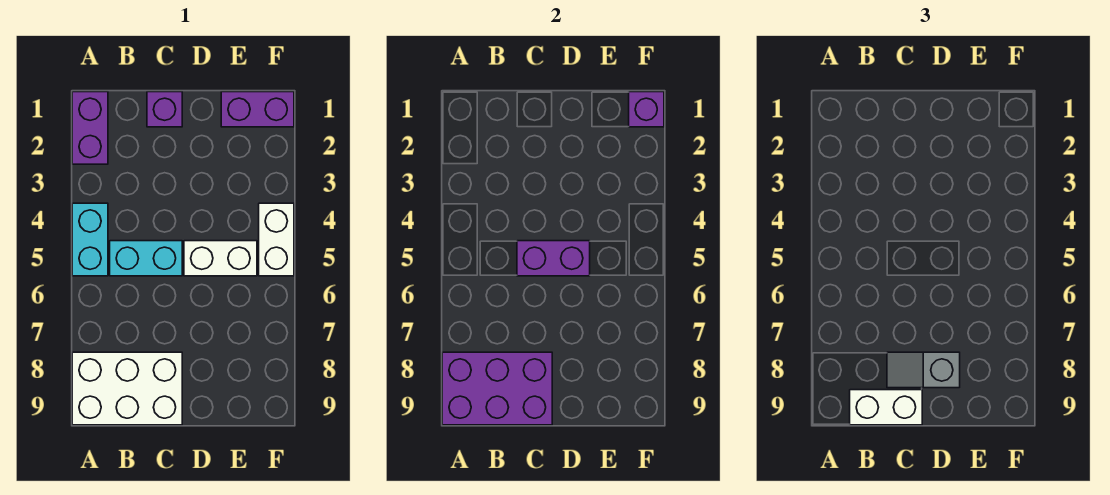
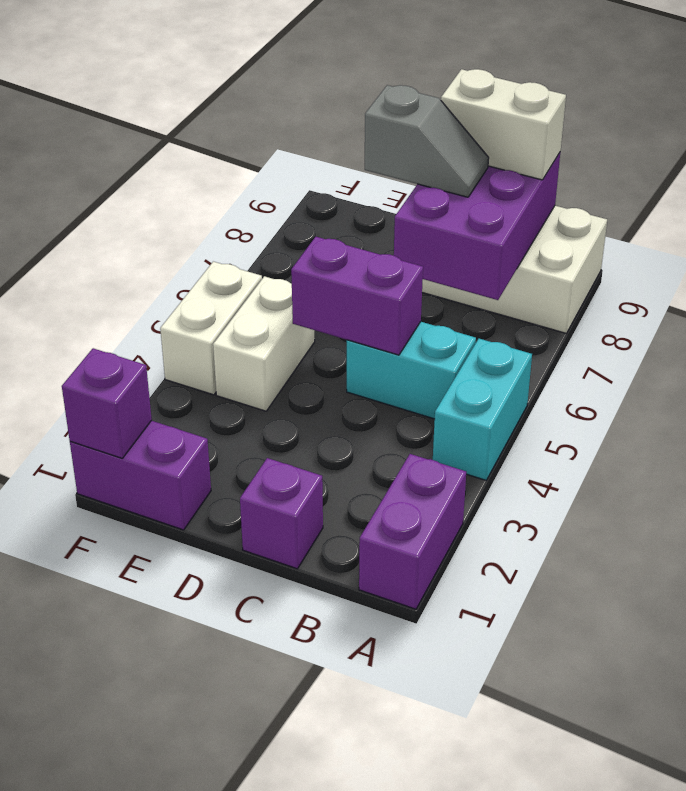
purple brick A8:C9 level 2 -> purple brick B7:C9 level 2
white brick D5:E5 level 1 -> white brick E4:E5 level 1

